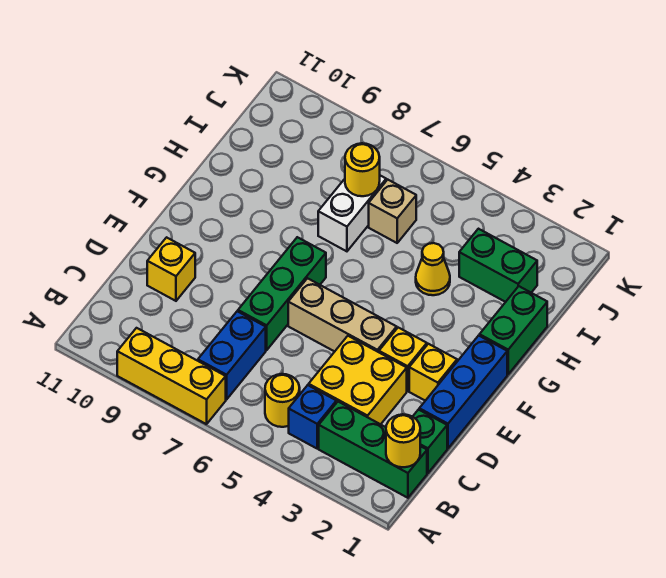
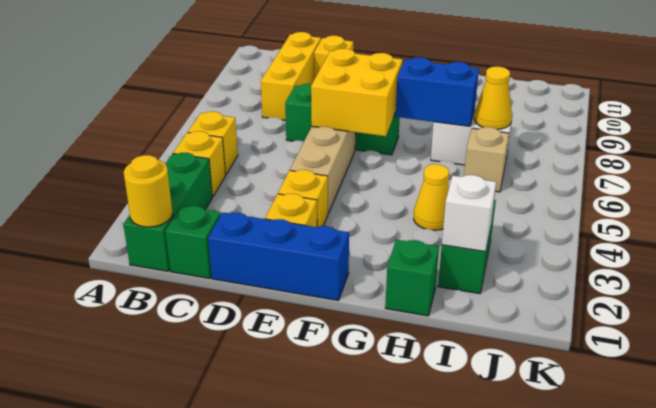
yellow brick A7:A9 level 1 -> yellow brick C8:C10 level 1
blue brick B4 level 1 -> yellow brick B4 level 1
yellow round brick B5 level 1 -> yellow brick B5 level 1
blue brick B7:C7 level 1 -> blue brick G7:H7 level 2
yellow brick C3:D4 level 1 -> yellow brick E6:F7 level 2
green brick G1:H1 level 1 -> green brick H1 level 1
none -> white brick I2 level 2
yellow round brick I7 level 2 -> yellow cone I7 level 2

